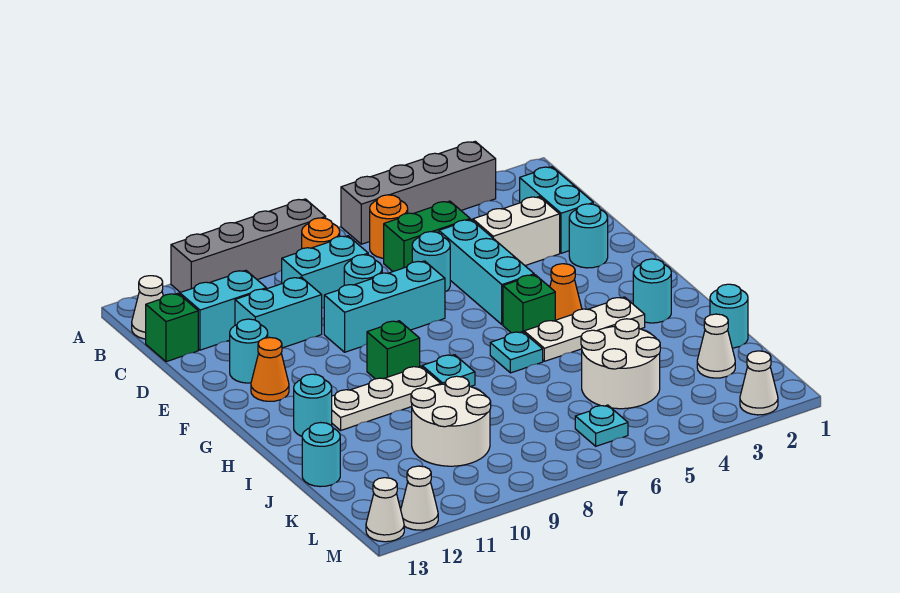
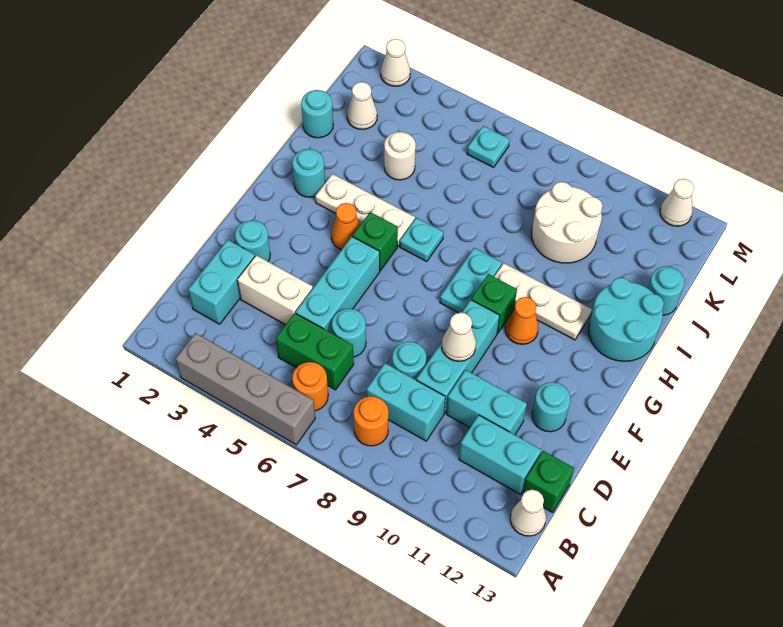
grey brick A8:A11 level 1 -> none
cyan brick E7:E9 level 1 -> cyan brick D9:F9 level 1
orange cone F12 level 1 -> orange cone G10 level 1
cyan plate H8 level 1 -> cyan plate G8:H8 level 1
cyan round brick H12 level 1 -> cyan round brick H12:I13 level 1
white round brick J4:K5 level 1 -> white round brick J4 level 1
white cone M13 level 1 -> white cone E9 level 2

